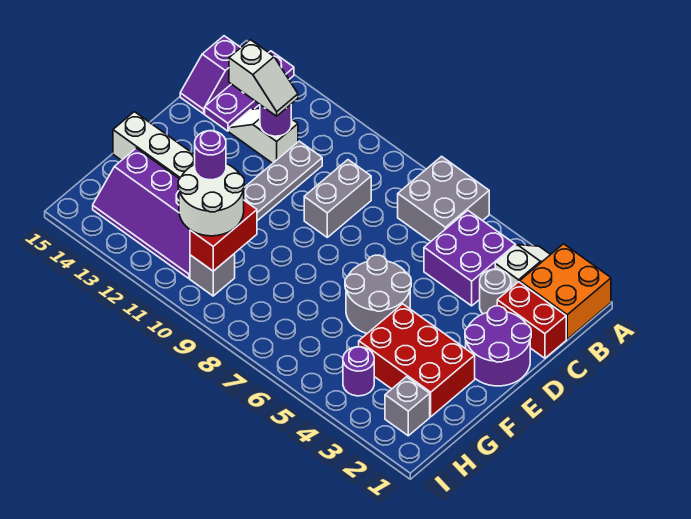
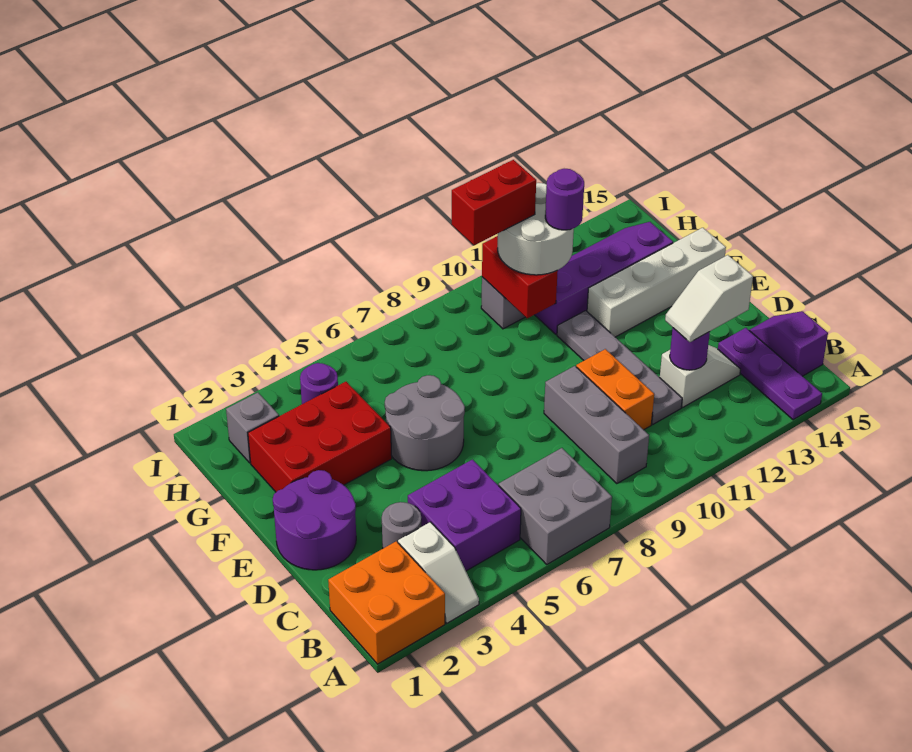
red brick C1:C2 level 1 -> red brick H9:H10 level 4
grey brick C9:D9 level 1 -> grey brick B9:D9 level 1
none -> orange brick C10:D10 level 1

